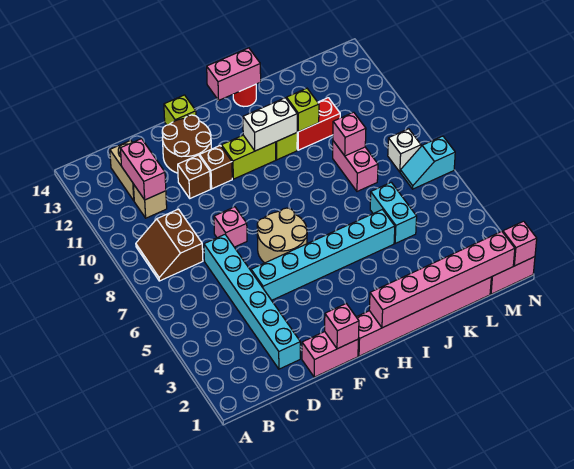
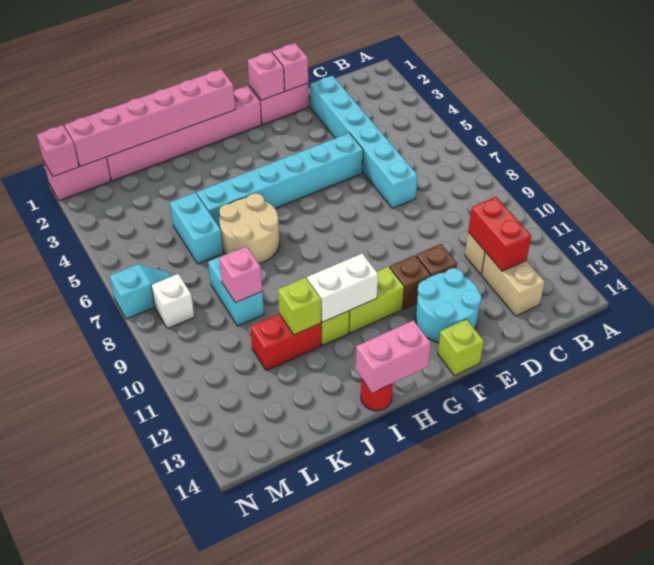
brown slope B8:C9 level 1 top C -> none
pink brick C11:C12 level 2 -> red brick C11:C12 level 2
pink brick E8 level 1 -> pink brick E1 level 2
brown round brick E12:F13 level 1 -> cyan round brick E12:F13 level 1
tan round brick F6:G7 level 1 -> tan round brick I6:J7 level 1
pink brick K8:K9 level 1 -> cyan brick K8:K9 level 1

